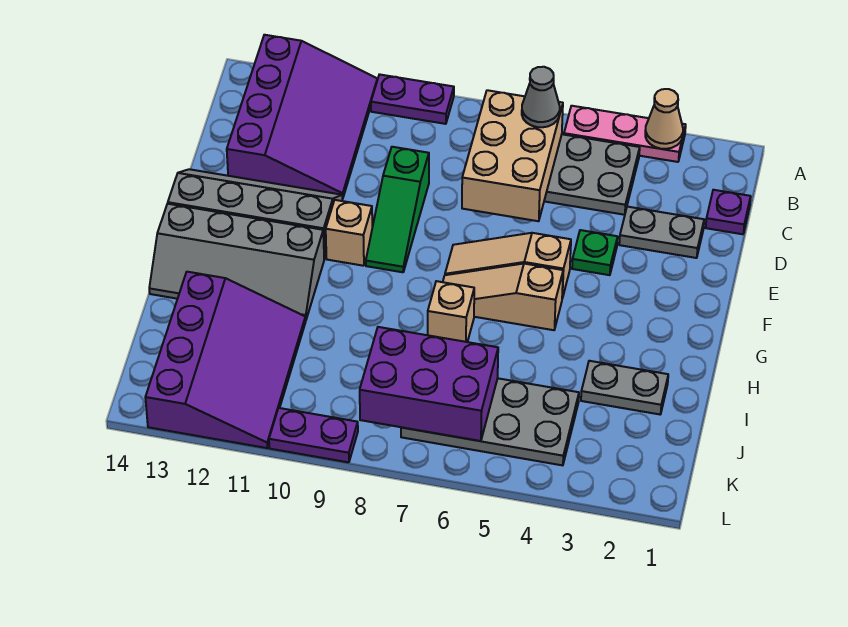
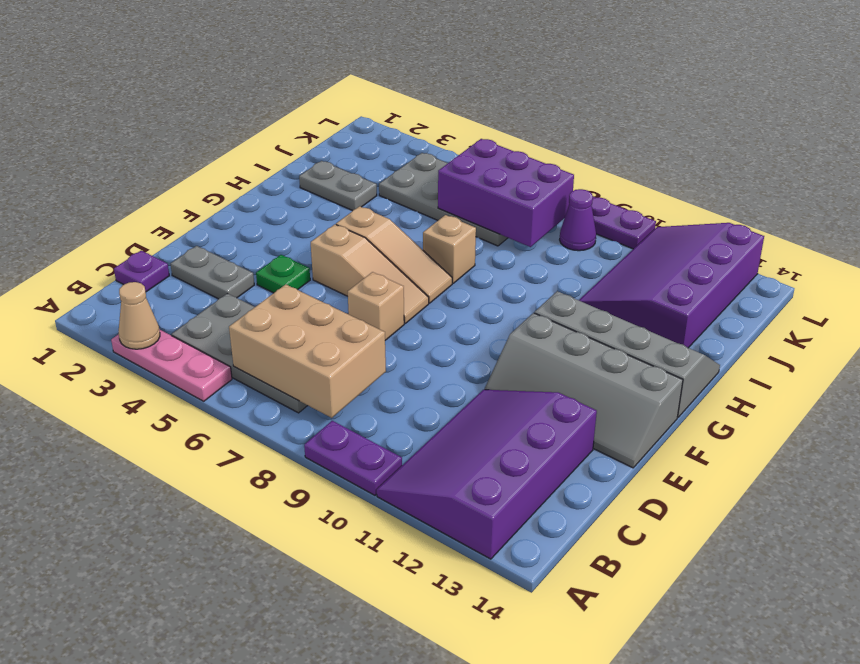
tan brick B6:D7 level 2 -> tan brick B6:C8 level 2
grey cone B6 level 3 -> none
green slope D9:F9 level 1 top D -> none
tan brick F10 level 1 -> tan brick E7 level 1
none -> purple cone K9 level 1

